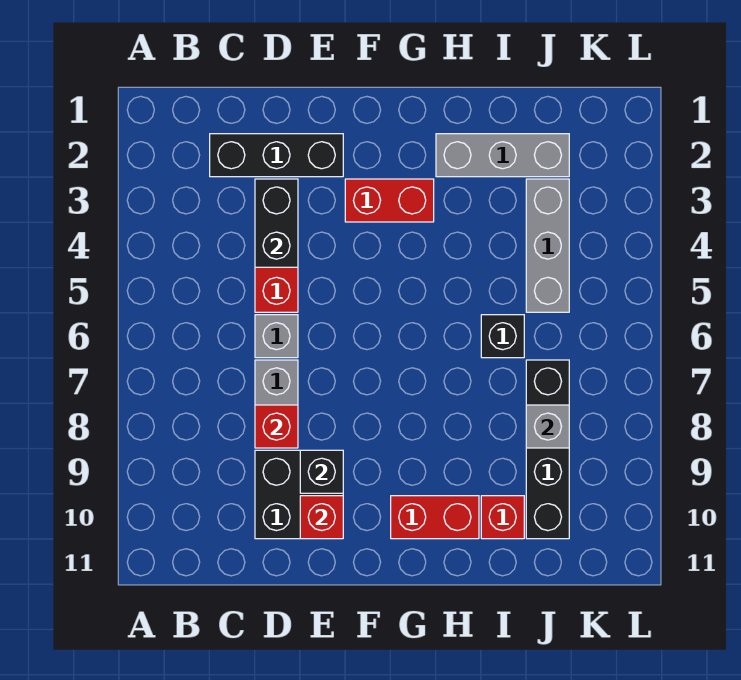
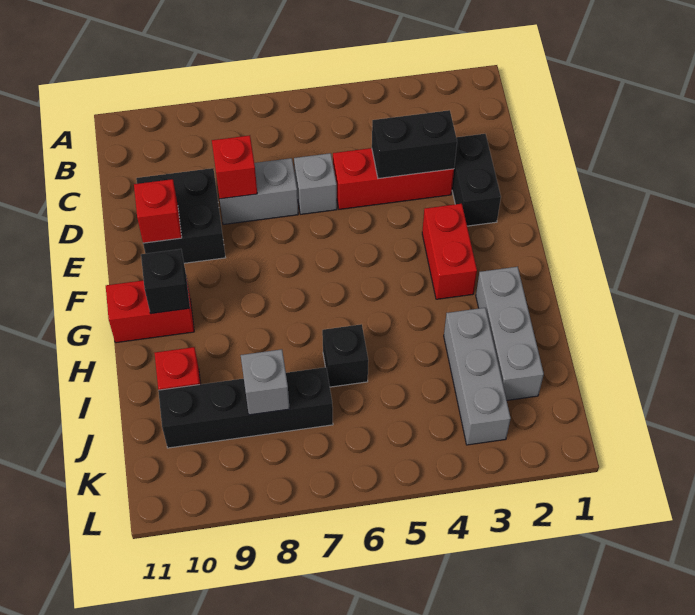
black brick C2:E2 level 1 -> black brick D2:E2 level 1
black brick E9 level 2 -> black brick G10 level 2
red brick G10:H10 level 1 -> red brick G10:G11 level 1
grey brick J3:J5 level 1 -> grey brick I3:K3 level 1

